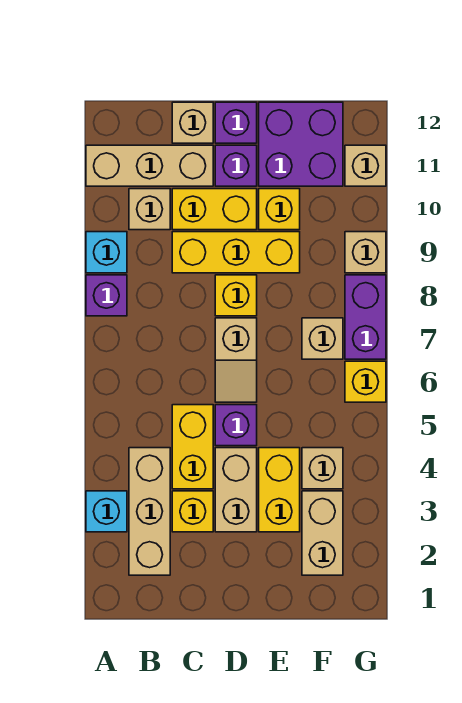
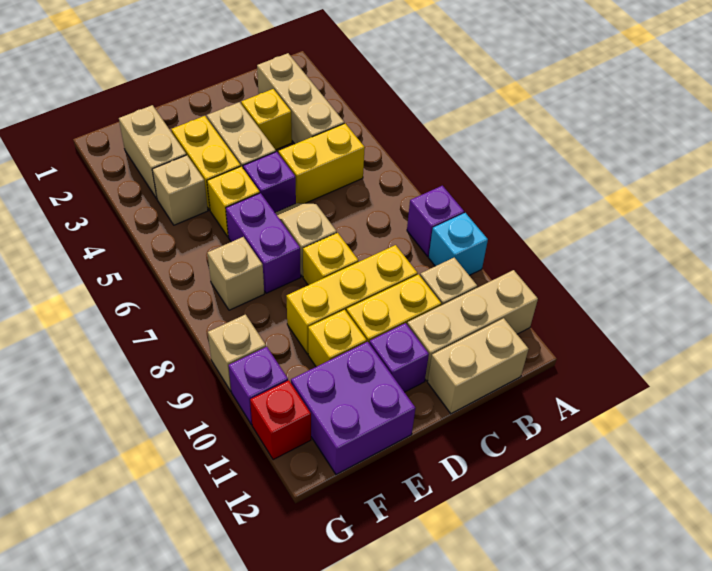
cyan brick A3 level 1 -> none
yellow brick C4:C5 level 1 -> yellow brick B5:C5 level 1
tan brick C12 level 1 -> tan brick B12:C12 level 1
purple brick D12 level 1 -> purple brick G10 level 1
yellow brick G6 level 1 -> yellow brick E5 level 1
purple brick G7:G8 level 1 -> purple brick E6:E7 level 1
tan brick G11 level 1 -> red brick G11 level 1

